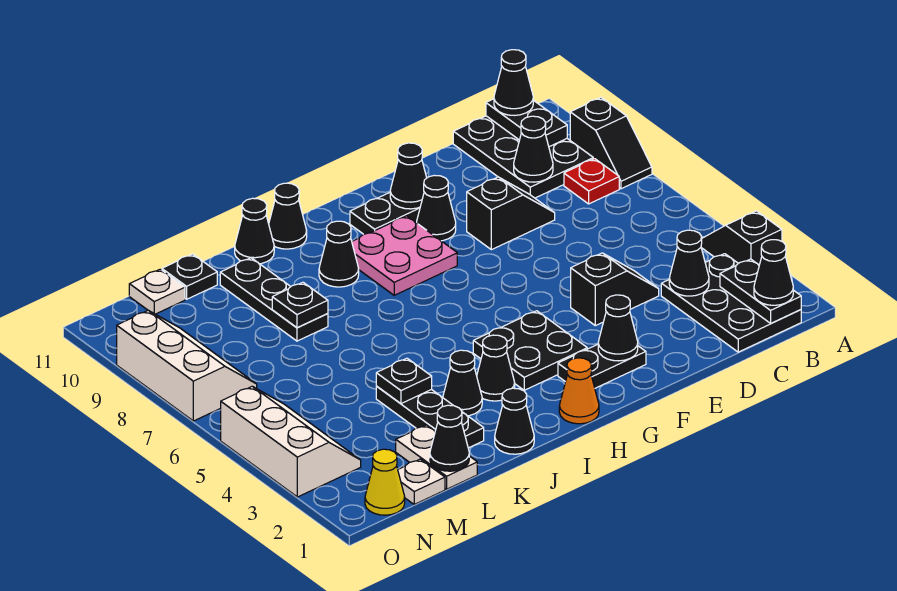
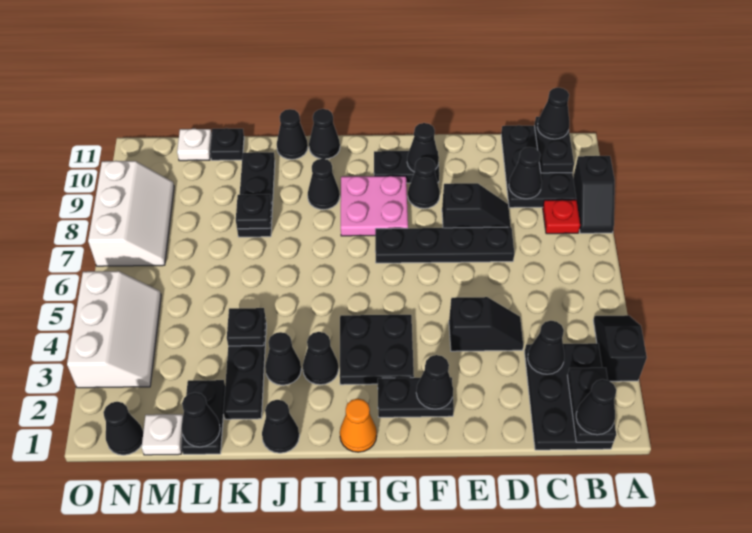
none -> black plate D7:G7 level 1
white plate L1:L2 level 1 -> black plate L1:L2 level 1
yellow cone N1 level 1 -> black cone N1 level 1

